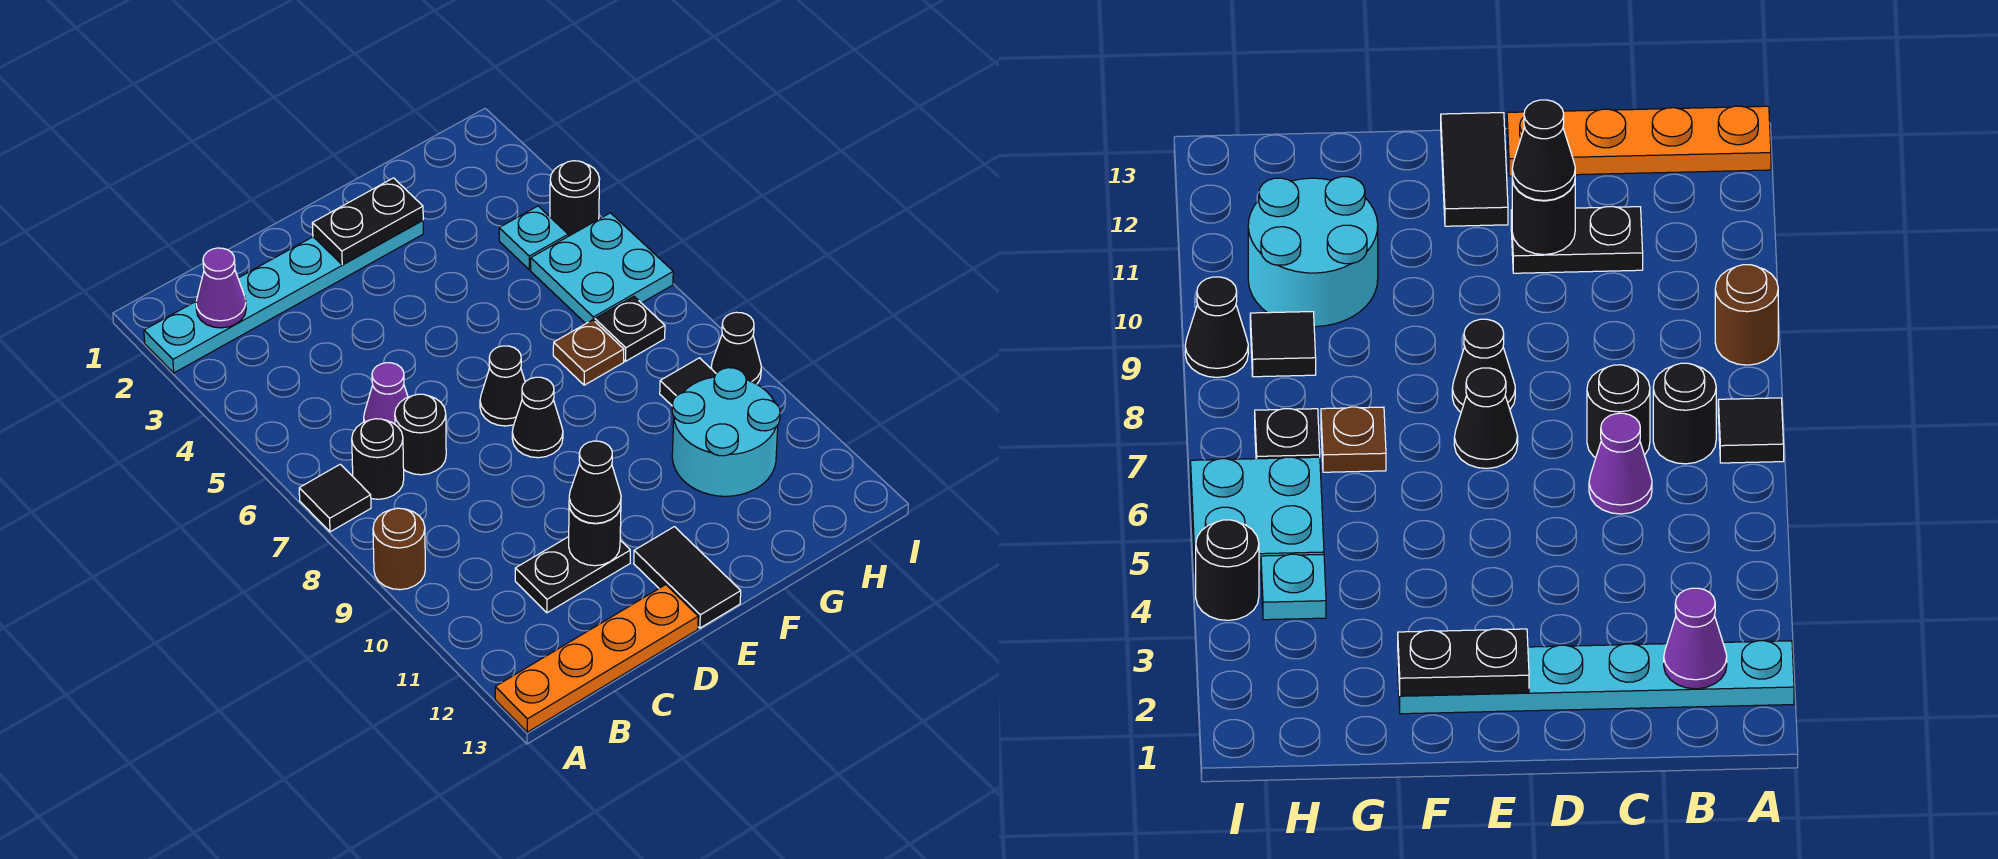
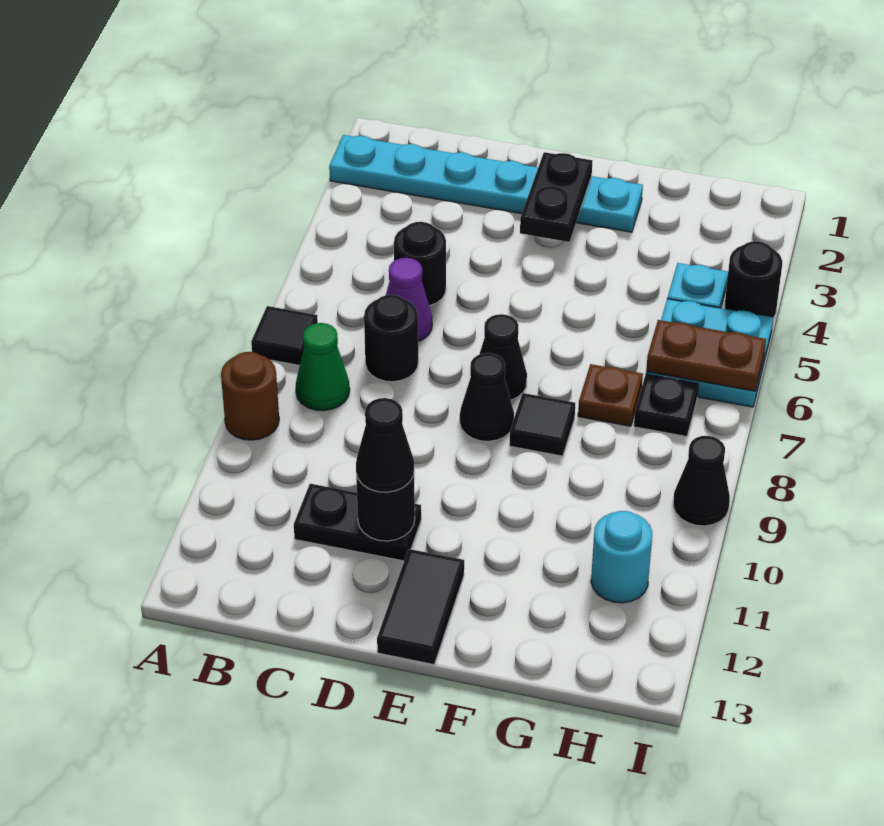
orange plate A13:D13 level 1 -> none
purple cone B2 level 2 -> none
black round brick B7 level 1 -> black round brick C5 level 1
none -> green cone B8 level 1
black plate E2:F2 level 2 -> black plate E2:E3 level 2
cyan round brick G10:H11 level 1 -> cyan round brick H11 level 1
none -> brown plate H6:I6 level 2
black tile H9 level 1 -> black tile F8 level 1

